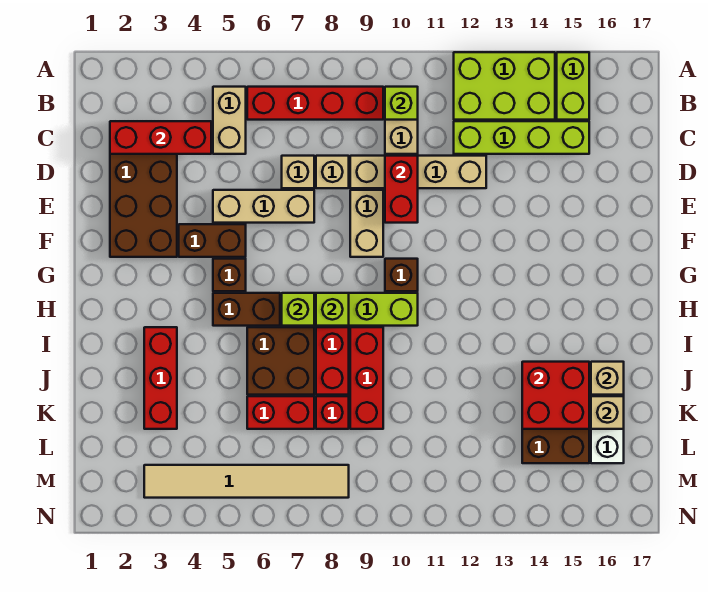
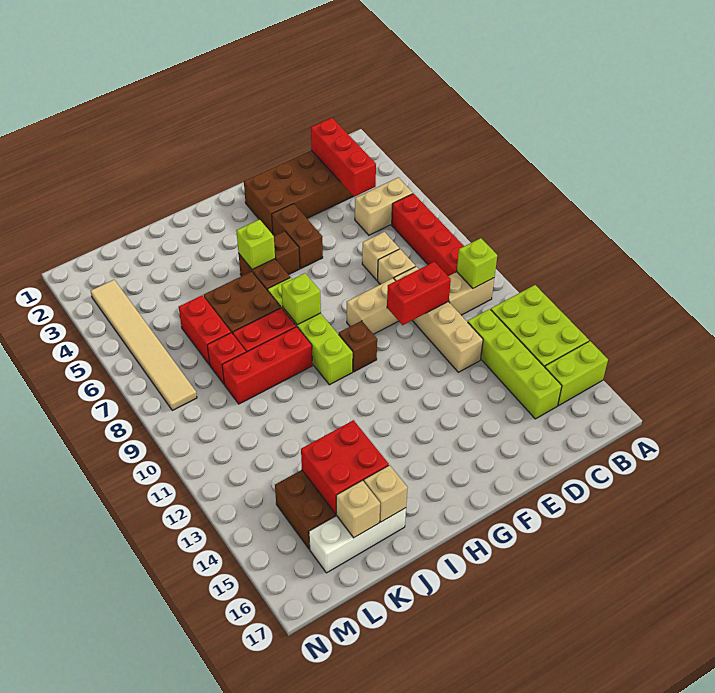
tan brick E5:E7 level 1 -> none
lime brick H7 level 2 -> lime brick H5 level 2
red brick I3:K3 level 1 -> none

